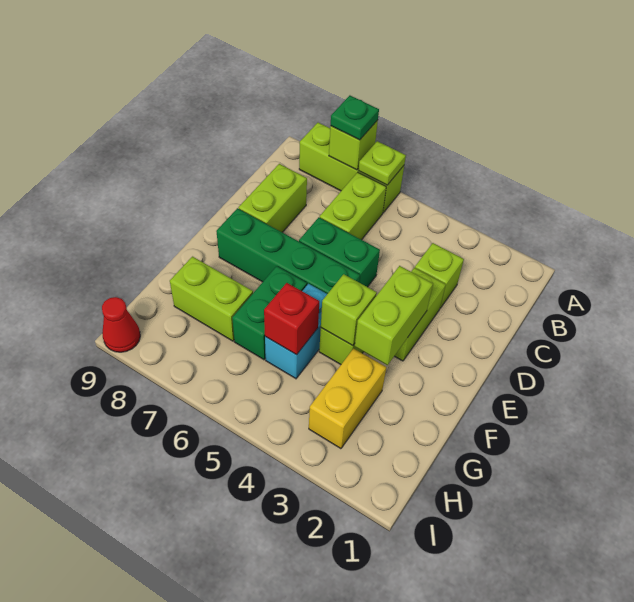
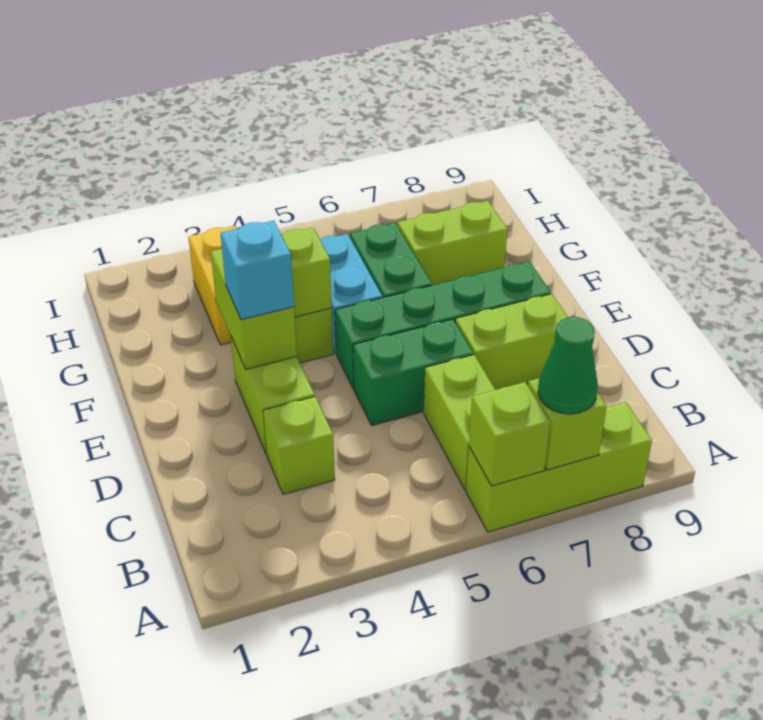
lime plate A6 level 2 -> lime brick A6 level 2
green plate A7 level 3 -> green cone A7 level 3
lime brick C8:D8 level 1 -> lime brick D7:D8 level 1
none -> cyan brick E3 level 3
red brick G5 level 2 -> none
red cone I9 level 1 -> none

